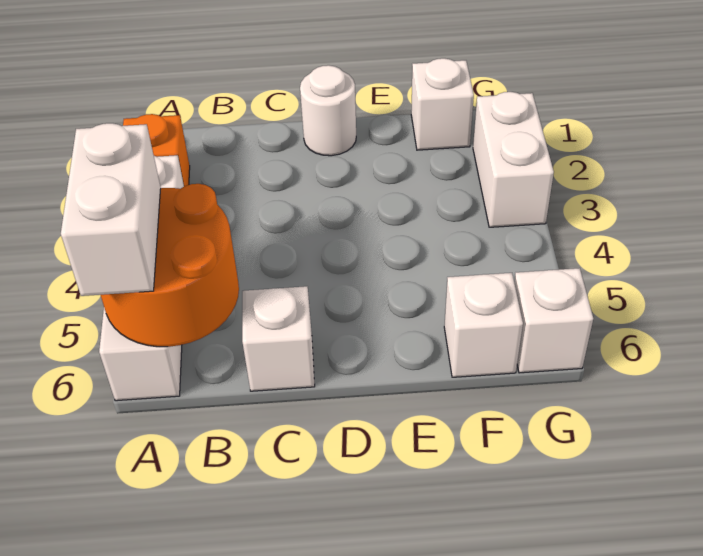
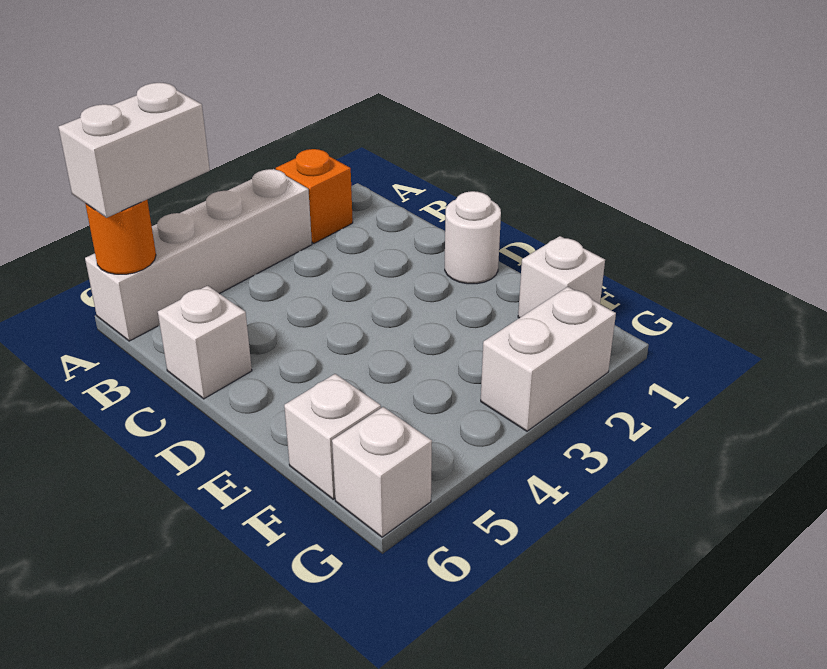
orange round brick A5:B6 level 2 -> orange round brick A6 level 2

